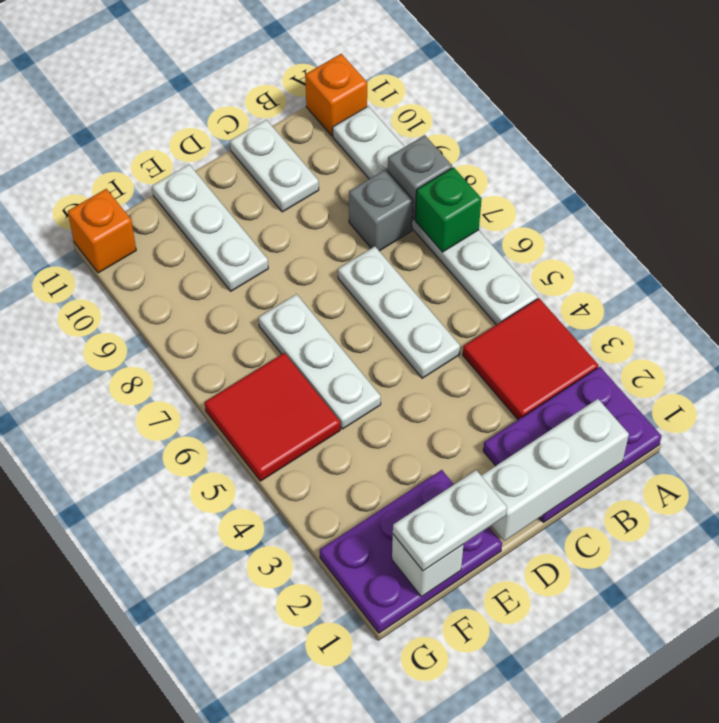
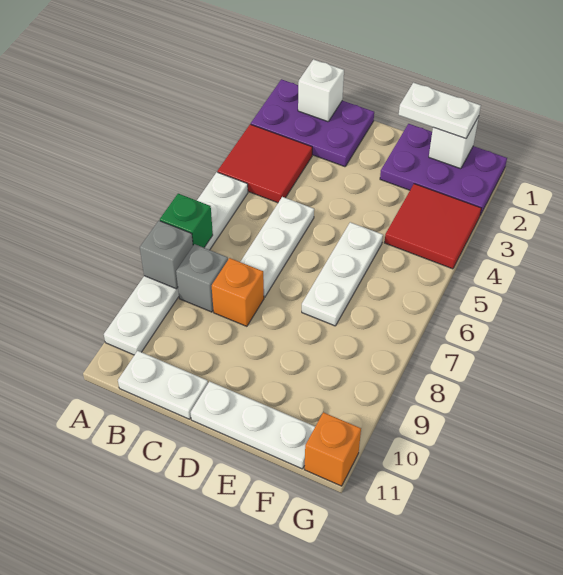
orange brick A11 level 1 -> orange brick C8 level 1
white brick B1:D1 level 2 -> white brick B1 level 2
white plate C10:C11 level 1 -> white plate B11:C11 level 1
white plate E9:E11 level 1 -> white plate D11:F11 level 1
red tile F5:G6 level 1 -> red tile F3:G4 level 1

